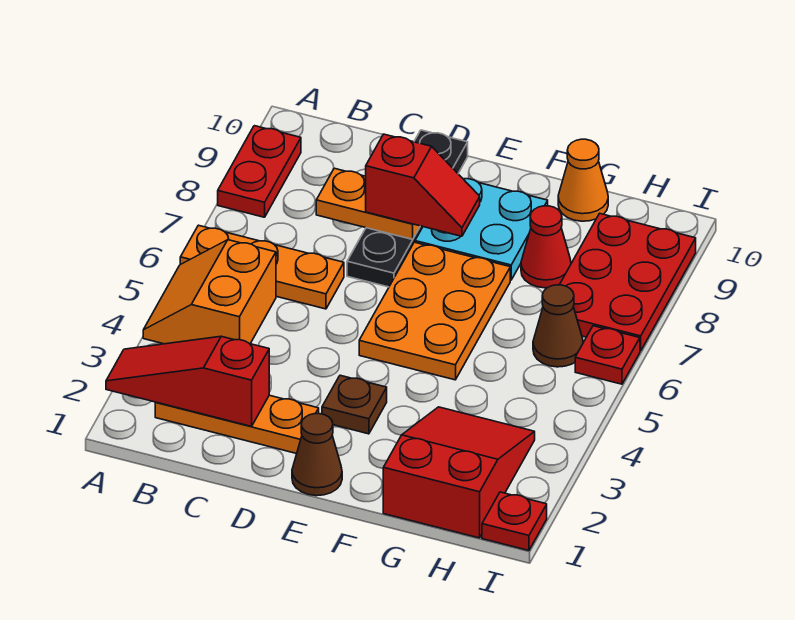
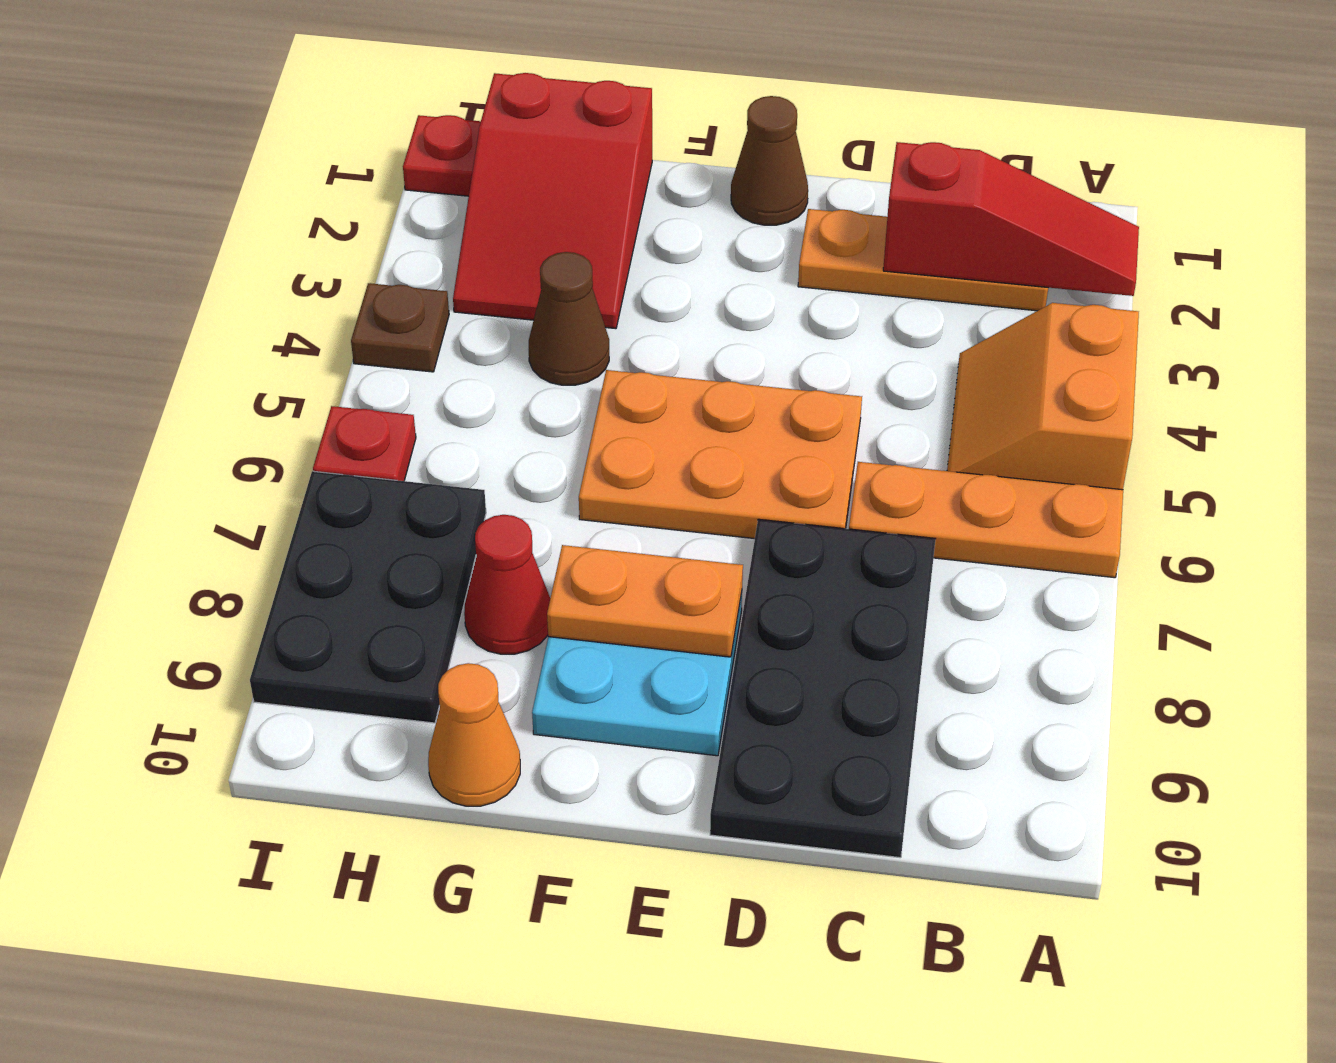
orange slope A4:B5 level 1 top B -> orange slope A4:B5 level 1 top A
red plate A8:A9 level 1 -> none
orange plate C8:D8 level 2 -> orange plate E8:F8 level 2
black plate D7:D10 level 1 -> black plate C7:D10 level 1
red slope D8:E8 level 3 top D -> none
brown plate E3 level 1 -> brown plate I4 level 1
orange plate E5:F7 level 1 -> orange plate D5:F6 level 1
brown cone H6 level 1 -> brown cone G4 level 1
red plate H7:I9 level 1 -> black plate H7:I9 level 1

